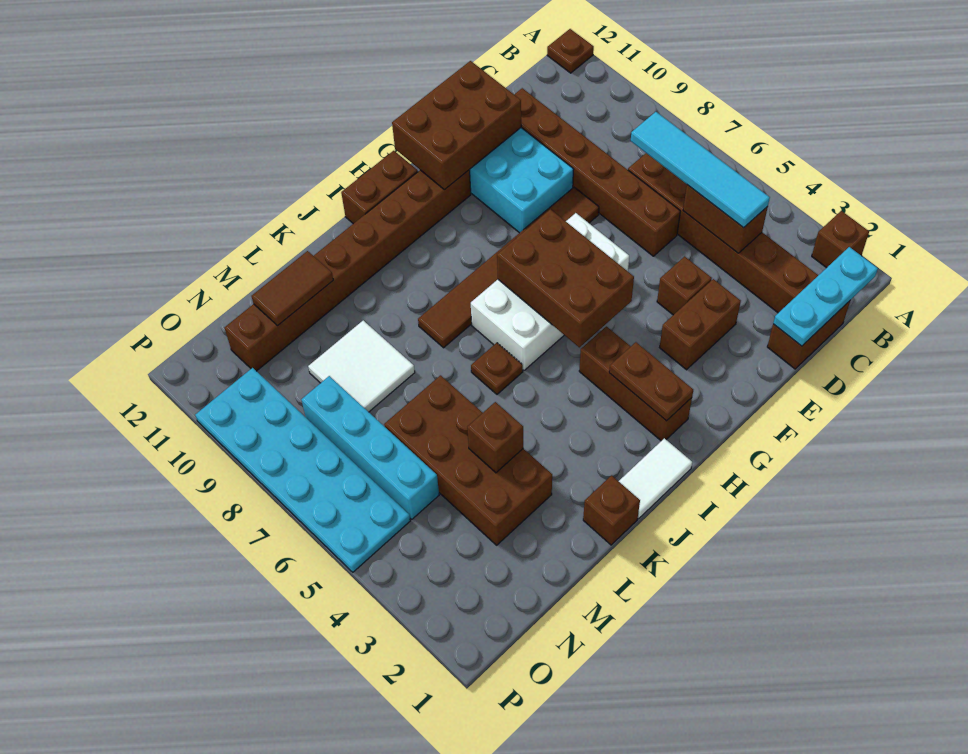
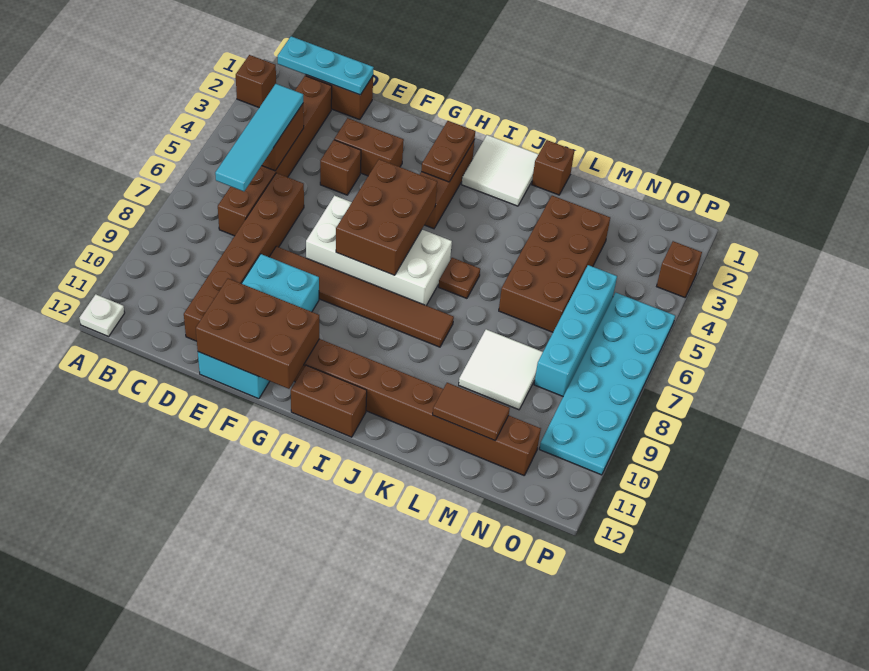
brown plate A12 level 1 -> white plate A12 level 1
white tile I1:J1 level 1 -> white tile I1:J2 level 1
brown brick L4 level 2 -> brown brick P3 level 1

